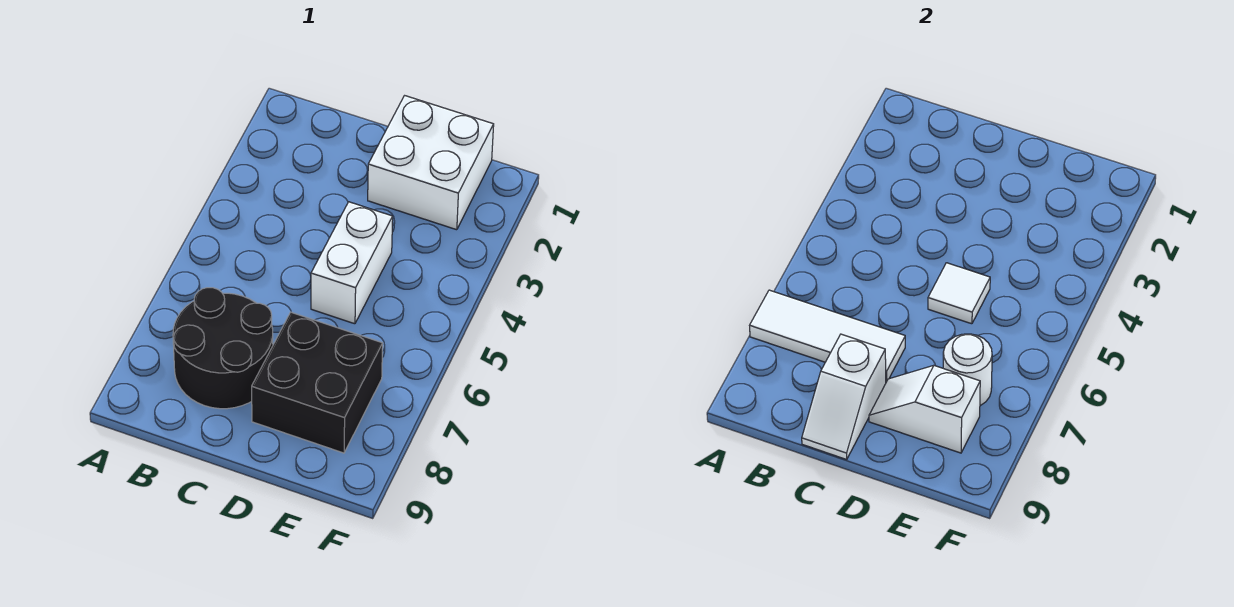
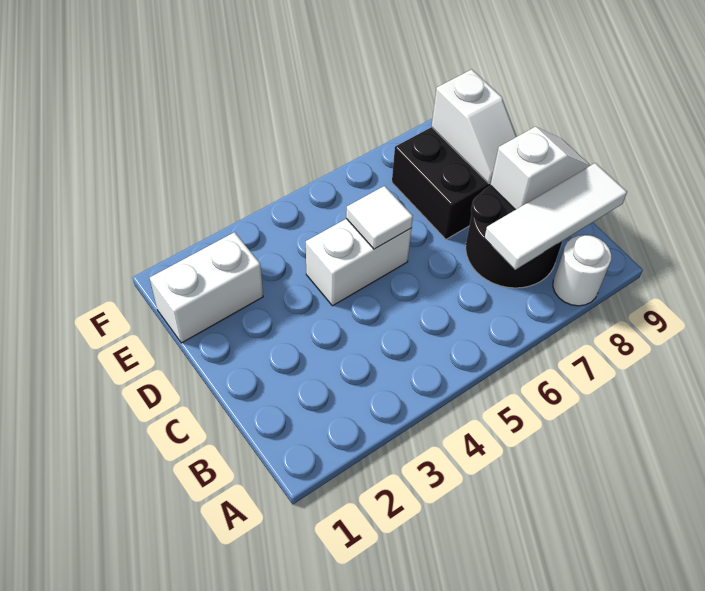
white tile A7:C7 level 2 -> white tile B7:B9 level 2
white brick D1:E2 level 1 -> white brick E1:E2 level 1
white round brick E7 level 2 -> white round brick A8 level 1

